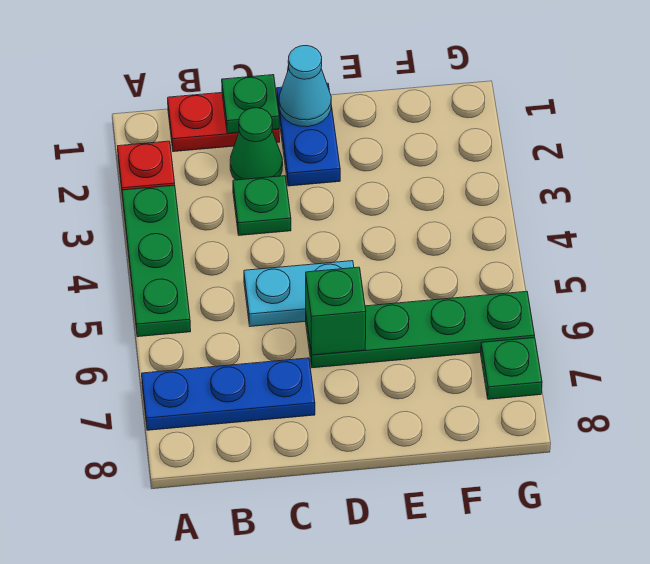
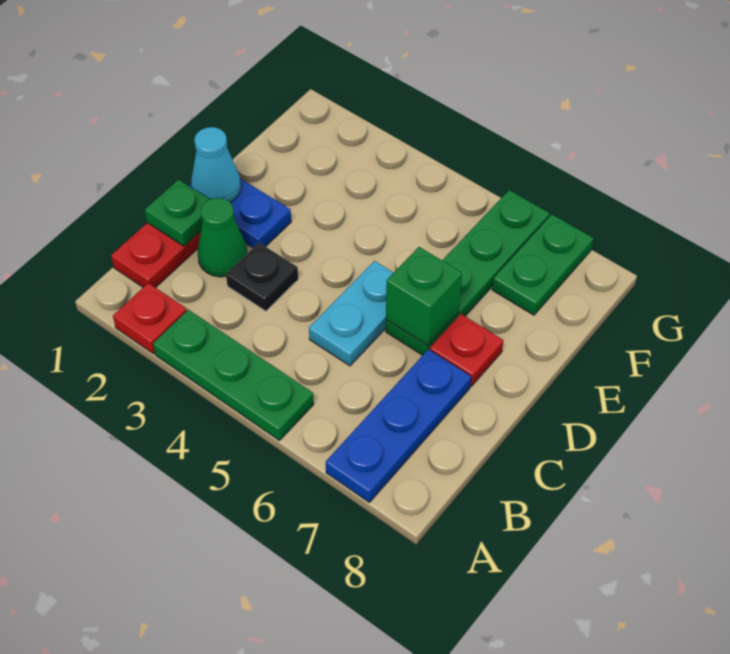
green plate C3 level 1 -> black plate C3 level 1
none -> red plate D7 level 1
green plate G7 level 1 -> green plate F7:G7 level 1

